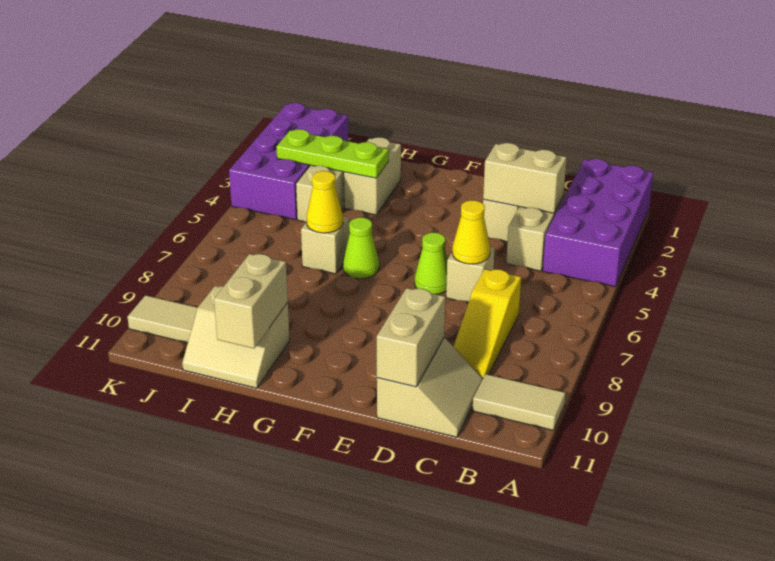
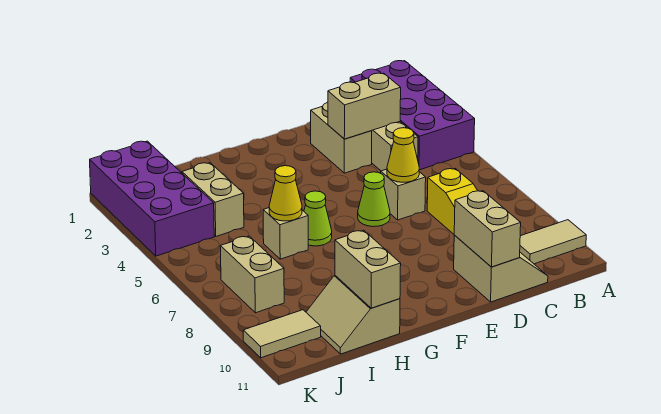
tan brick H2:H3 level 1 -> tan brick J7:J8 level 1
lime plate H3:J3 level 2 -> none
tan slope H10:I11 level 1 top 10 -> tan slope H10:I11 level 1 top H

